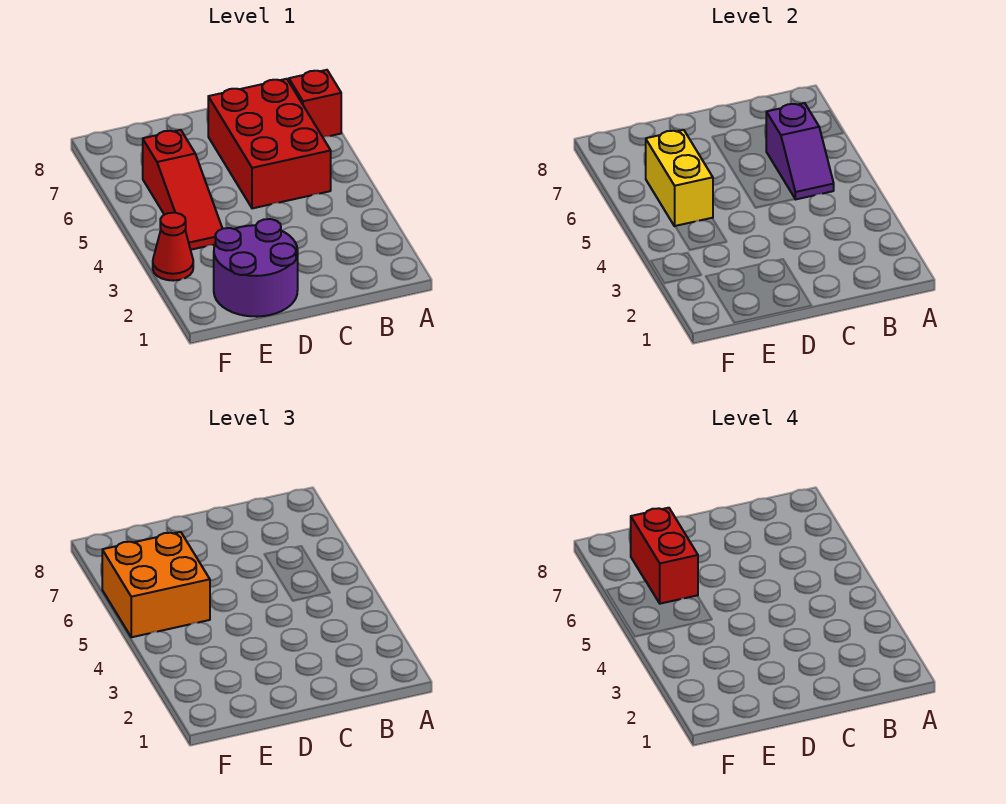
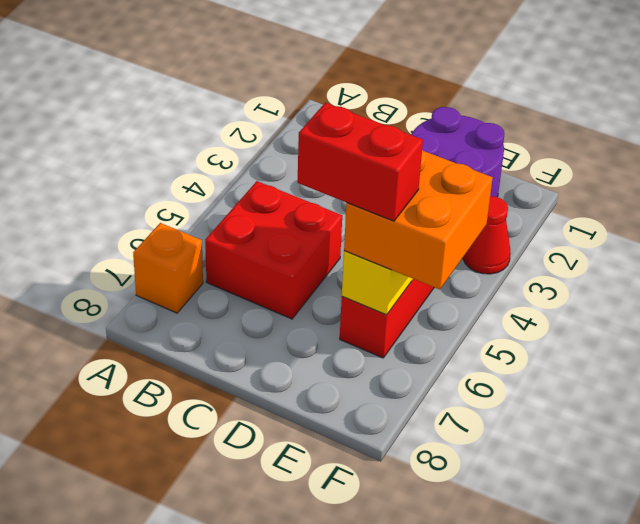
red brick A7 level 1 -> orange brick A7 level 1
red brick B5:C7 level 1 -> red brick B5:C6 level 1
purple slope B5:B6 level 2 top 6 -> none
red brick E6:E7 level 4 -> red brick D6:E6 level 4

